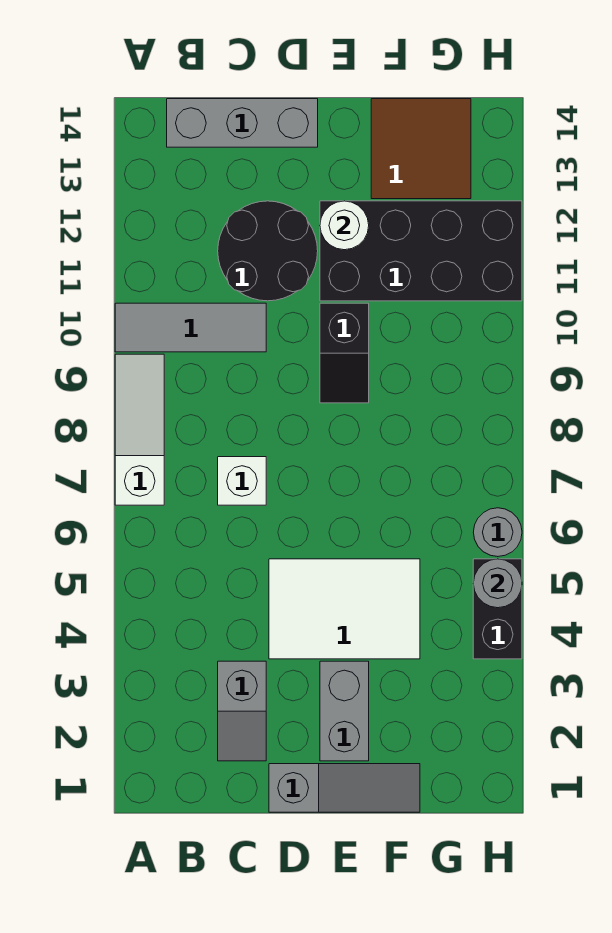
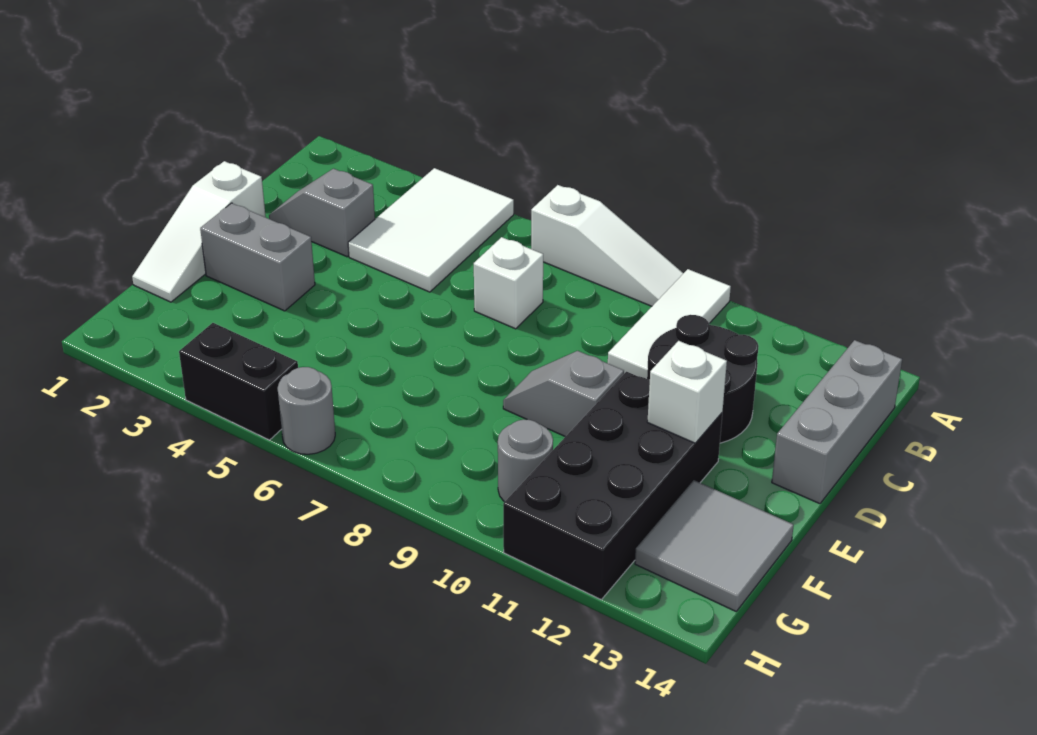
grey tile A10:C10 level 1 -> white tile A10:C10 level 1
grey slope D1:F1 level 1 top D -> white slope D1:F1 level 1 top D
white tile D4:F5 level 1 -> white tile A4:C5 level 1
black slope E9:E10 level 1 top 10 -> grey slope E9:E10 level 1 top 10
white round brick E12 level 2 -> white brick E12 level 2
brown tile F13:G14 level 1 -> grey tile F13:G14 level 1
grey round brick H5 level 2 -> grey round brick G10 level 1

